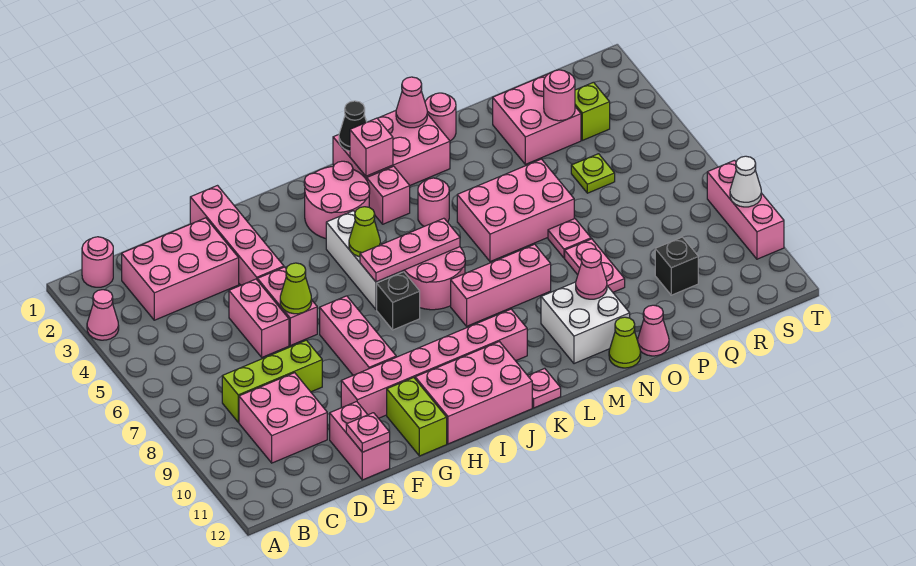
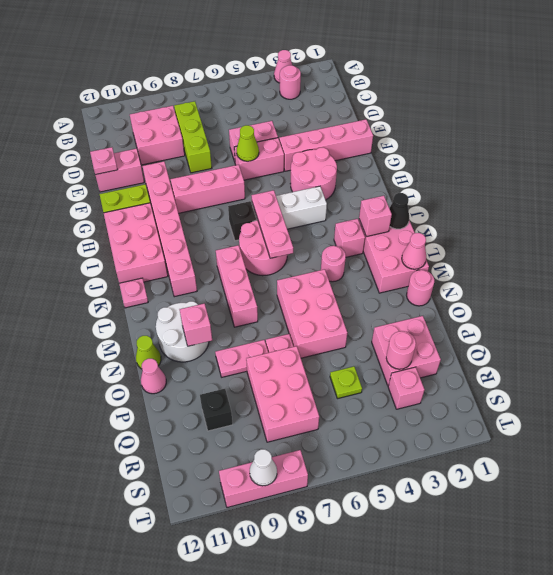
pink round brick B1 level 1 -> pink round brick B3 level 1
pink brick C2:E3 level 1 -> pink brick P7:R8 level 1
pink round brick I2:J3 level 1 -> pink round brick G3:H4 level 1
lime cone I5 level 2 -> none
white brick M10:N11 level 1 -> white round brick M10:N11 level 1
pink cone N10 level 2 -> pink brick N10 level 2
lime brick R3 level 1 -> pink brick R3 level 1

